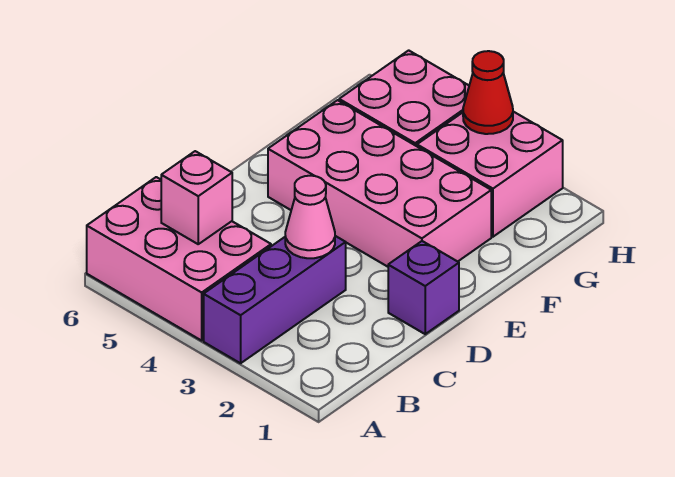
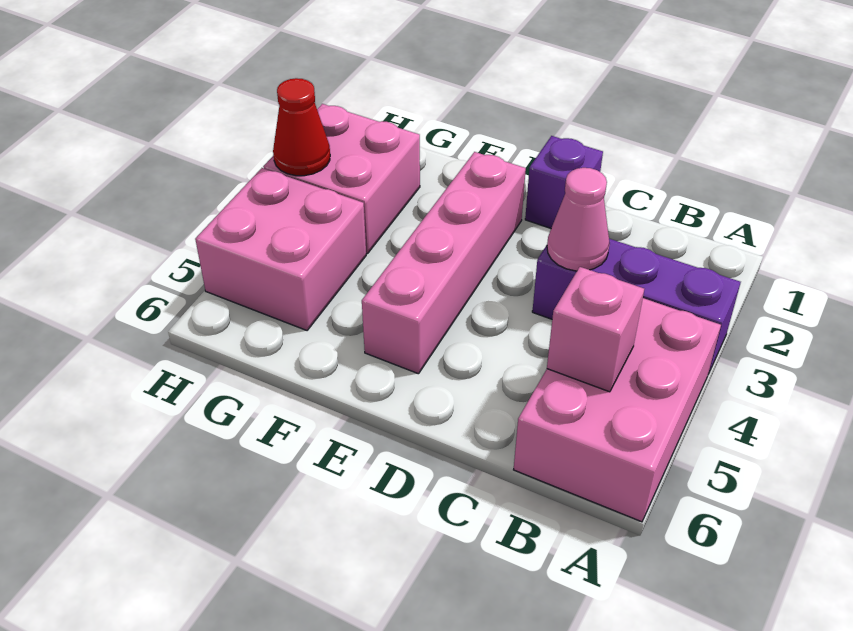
pink brick E2:F5 level 1 -> pink brick E2:E5 level 1

